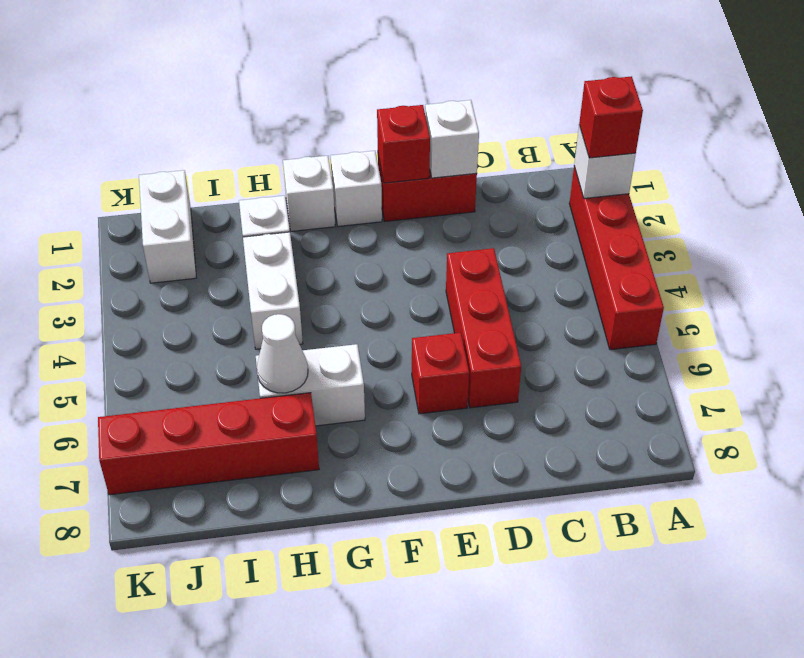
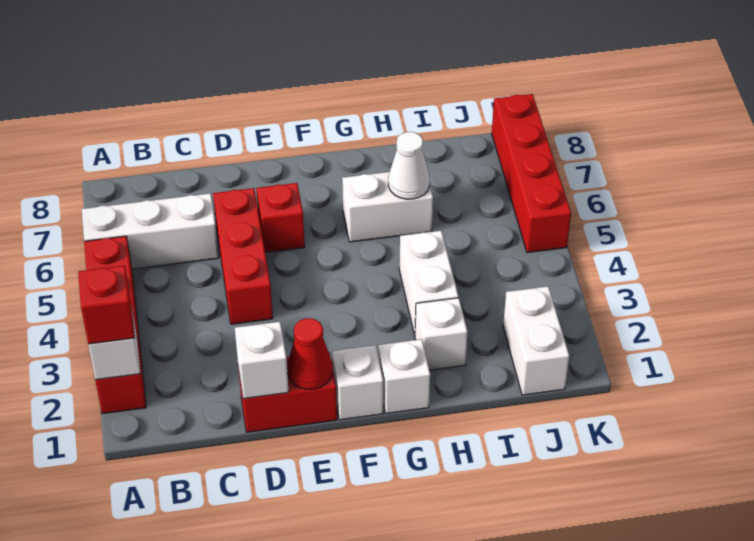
none -> white brick A6:C6 level 1
red brick E1 level 2 -> red cone E1 level 2
red brick H7:K7 level 1 -> red brick K5:K8 level 1

